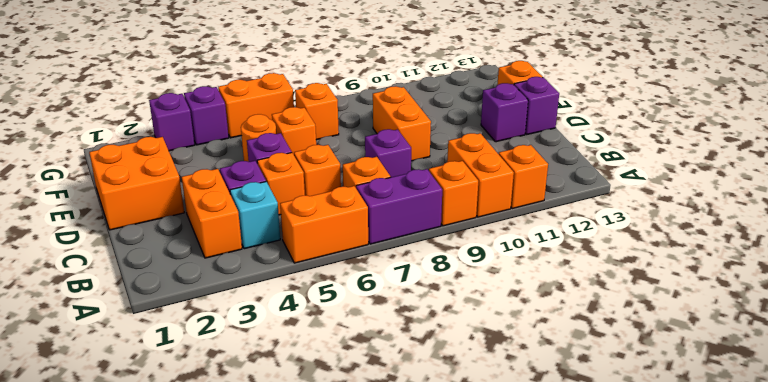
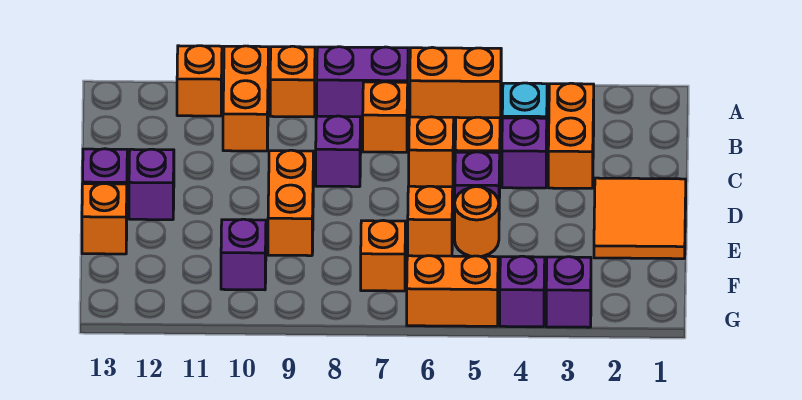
orange brick D1:E2 level 1 -> orange tile D1:E2 level 1
none -> purple brick F10 level 1

